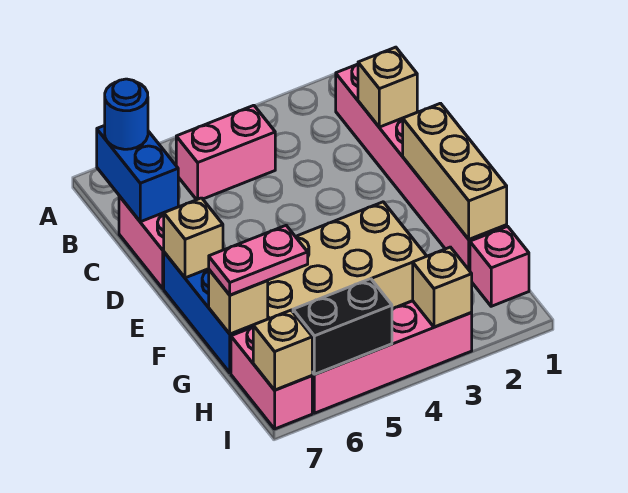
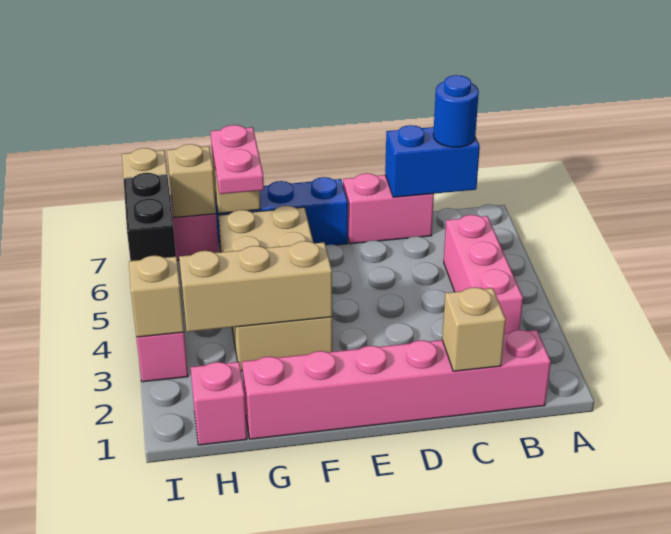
pink brick B4:B5 level 1 -> pink brick B3:B5 level 1
tan brick E1:G1 level 2 -> tan brick F3:H3 level 2
tan brick E7 level 2 -> tan brick H7 level 2

